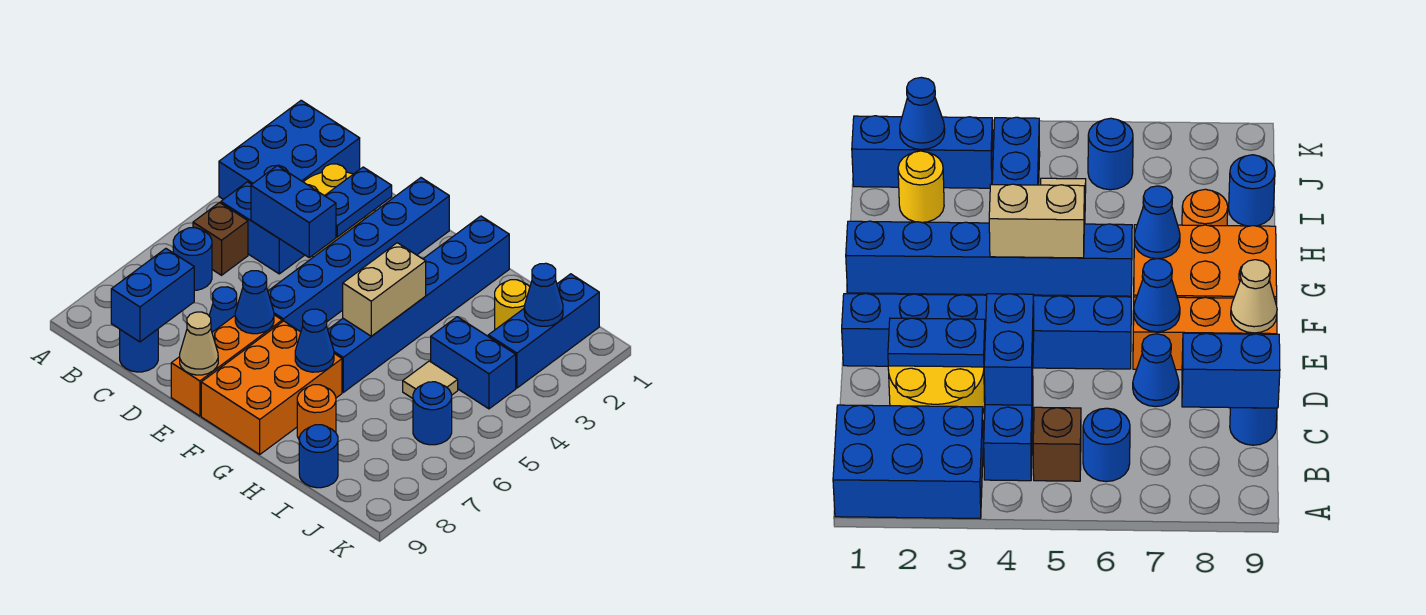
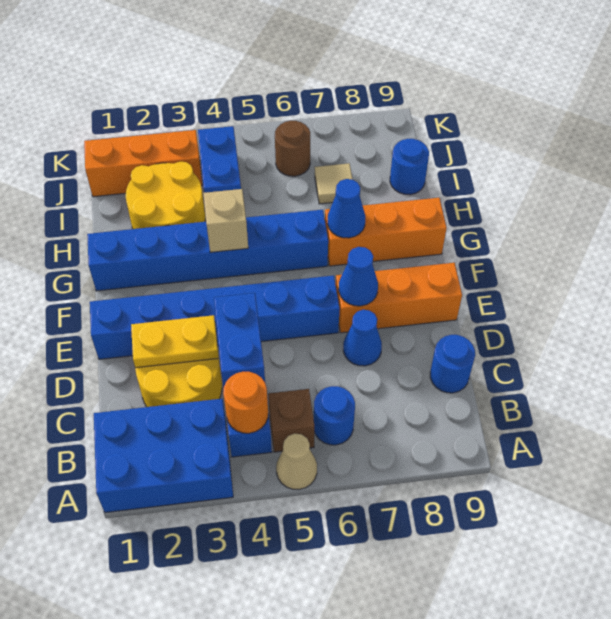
blue brick C8:C9 level 2 -> none
blue plate D2:D3 level 2 -> yellow plate D2:D3 level 2
tan cone E9 level 2 -> tan cone A5 level 1
orange brick F7:G9 level 1 -> orange brick G7:G9 level 1
tan brick G4:G5 level 2 -> tan brick G4 level 2
orange round brick H8 level 1 -> orange round brick B4 level 2
yellow round brick I2 level 1 -> yellow round brick H2:I3 level 1
tan tile I5 level 1 -> tan tile I7 level 1
blue brick J1:J3 level 1 -> orange brick J1:J3 level 1
blue cone J2 level 2 -> none
blue round brick J6 level 1 -> brown round brick J6 level 1

